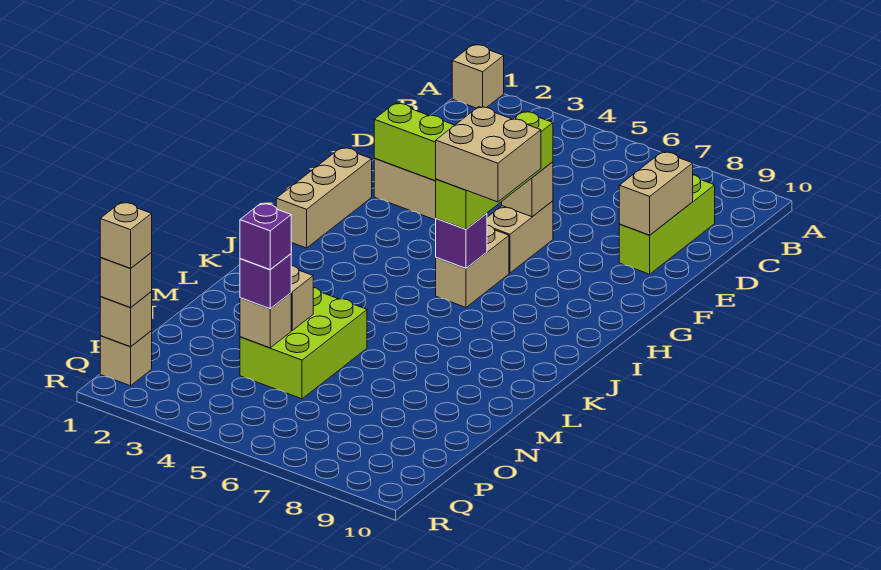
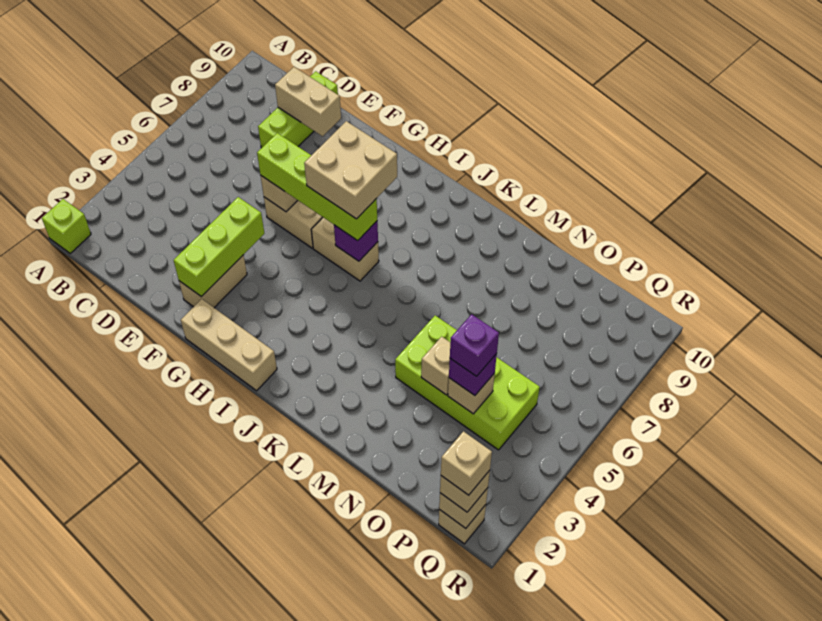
tan brick A1 level 1 -> lime brick A1 level 1
lime brick C9:E9 level 1 -> lime brick D8:D10 level 1
lime brick M4:O5 level 1 -> lime brick M4:P5 level 1

